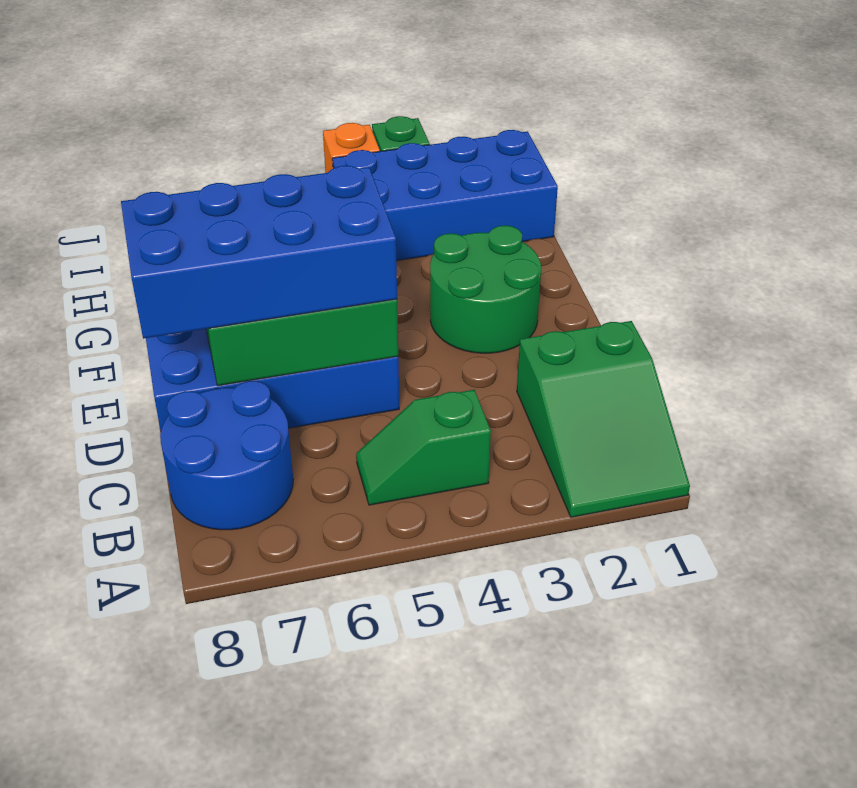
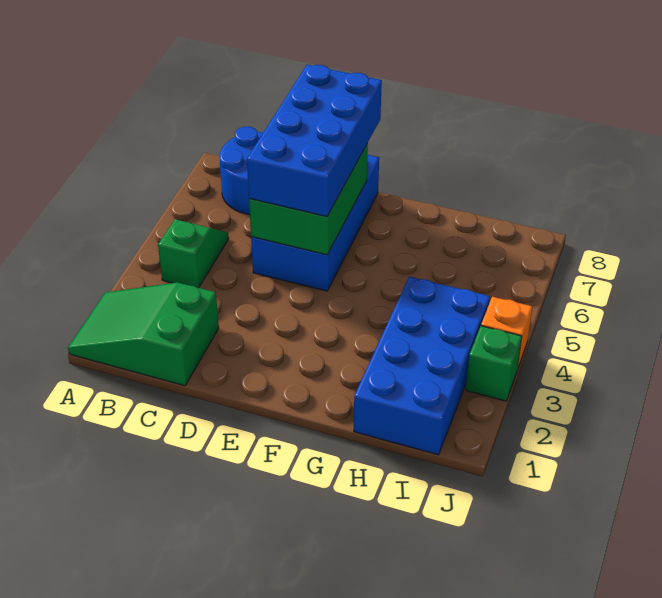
green round brick E2:F3 level 1 -> none

